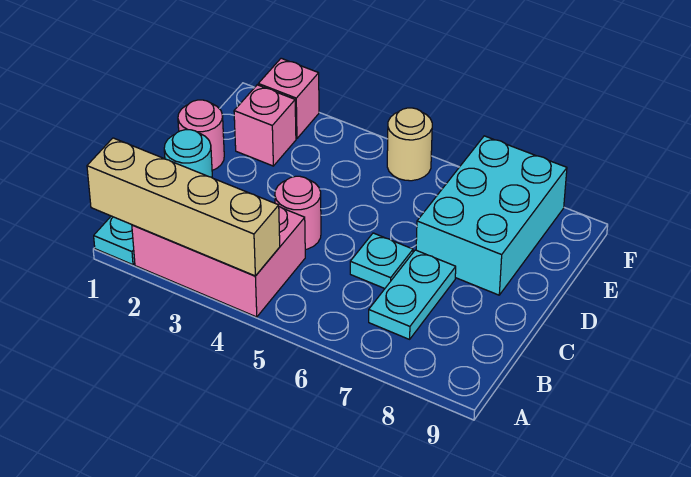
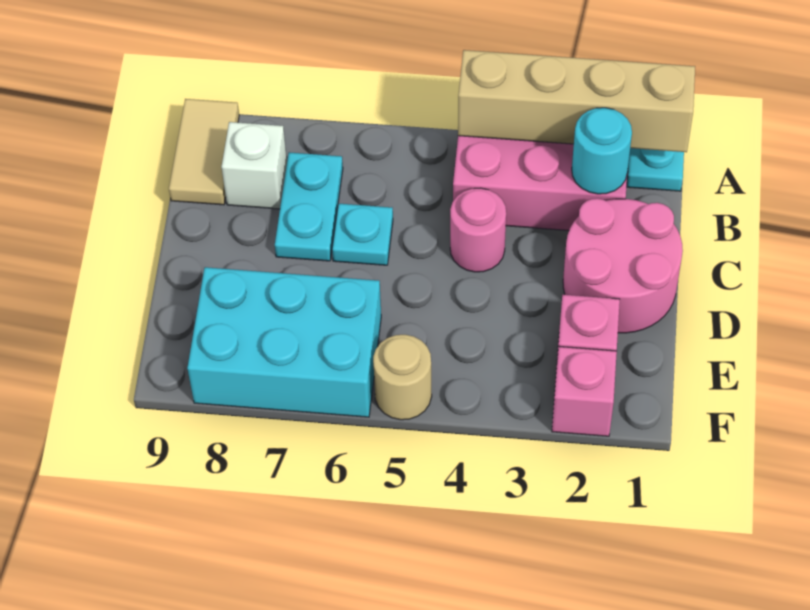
none -> tan tile A9:B9 level 1
none -> white brick B8 level 1
pink round brick D1 level 1 -> pink round brick C1:D2 level 1
cyan brick D7:F8 level 1 -> cyan brick E6:F8 level 1

